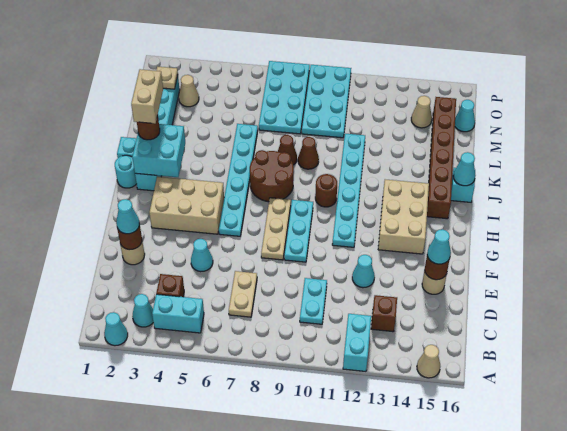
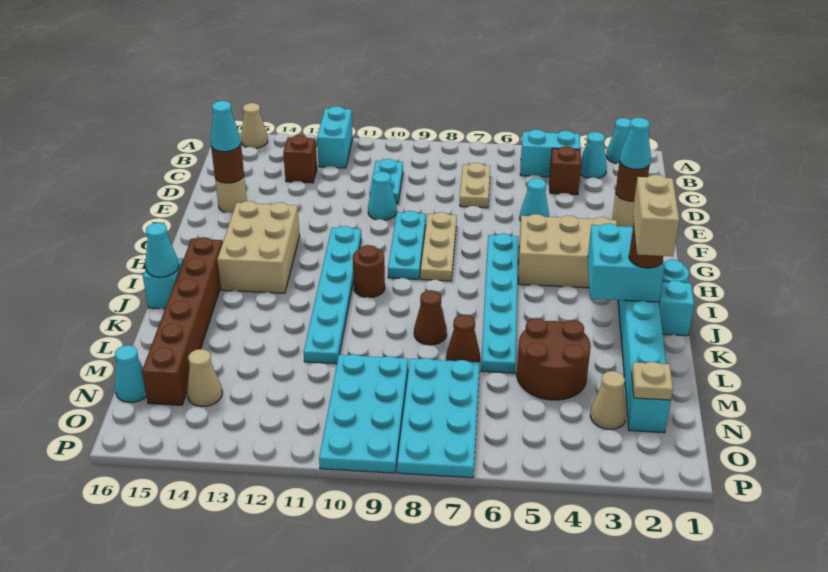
cyan cone E12 level 1 -> cyan cone E10 level 1
brown round brick I7:J8 level 1 -> brown round brick L4:M5 level 1
brown cone K9 level 1 -> brown cone L7 level 1

